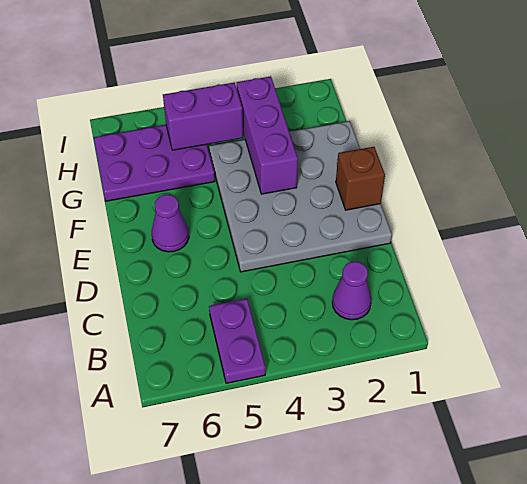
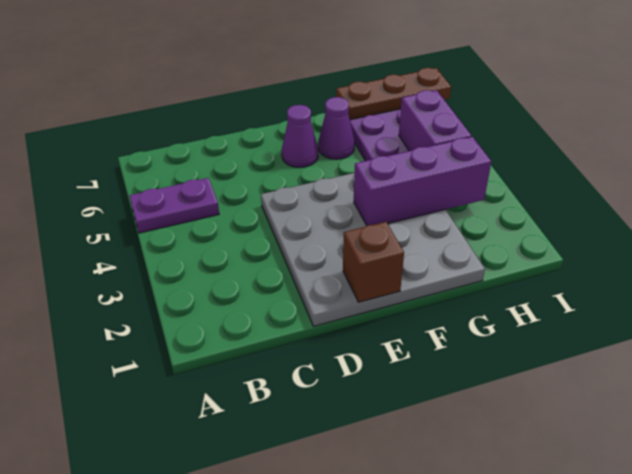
purple cone B2 level 1 -> purple cone F6 level 1
none -> brown plate G7:I7 level 2

